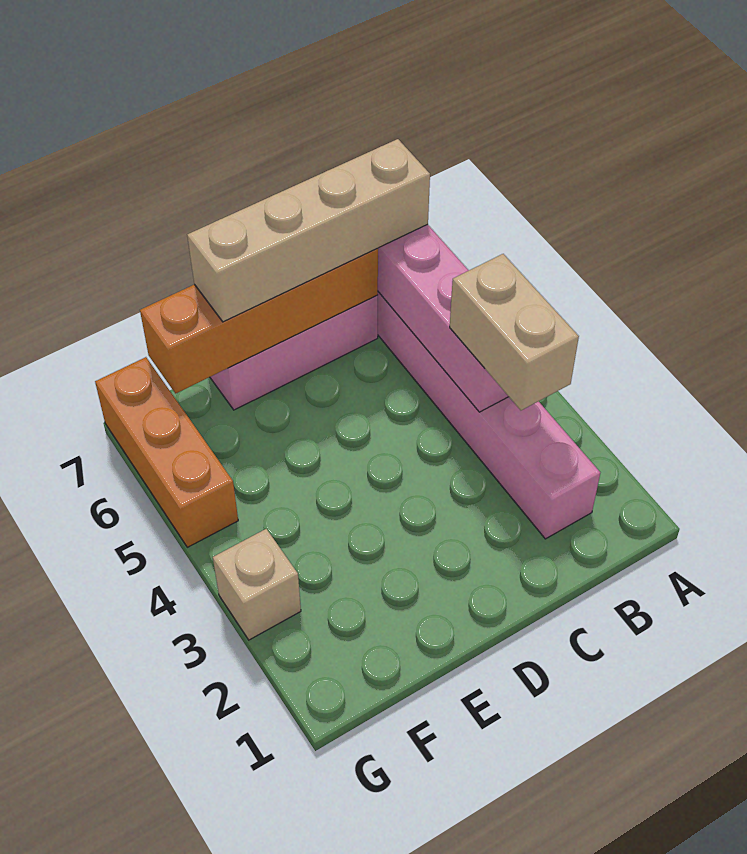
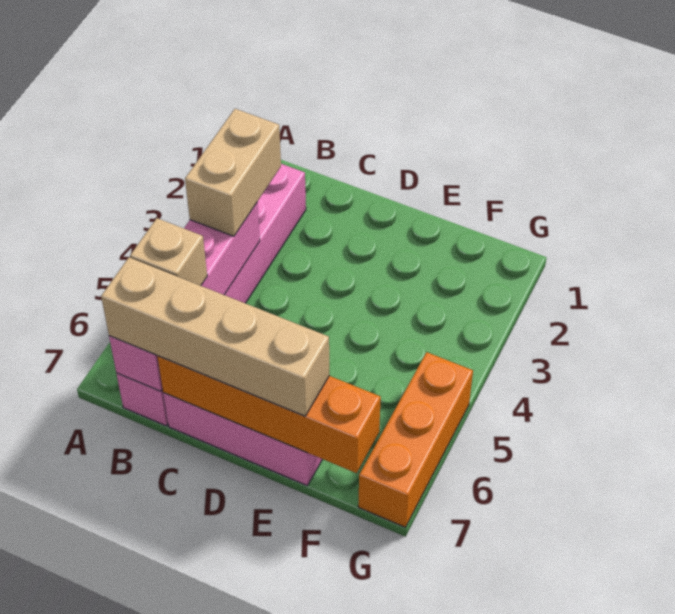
tan brick G3 level 1 -> tan brick B6 level 3

